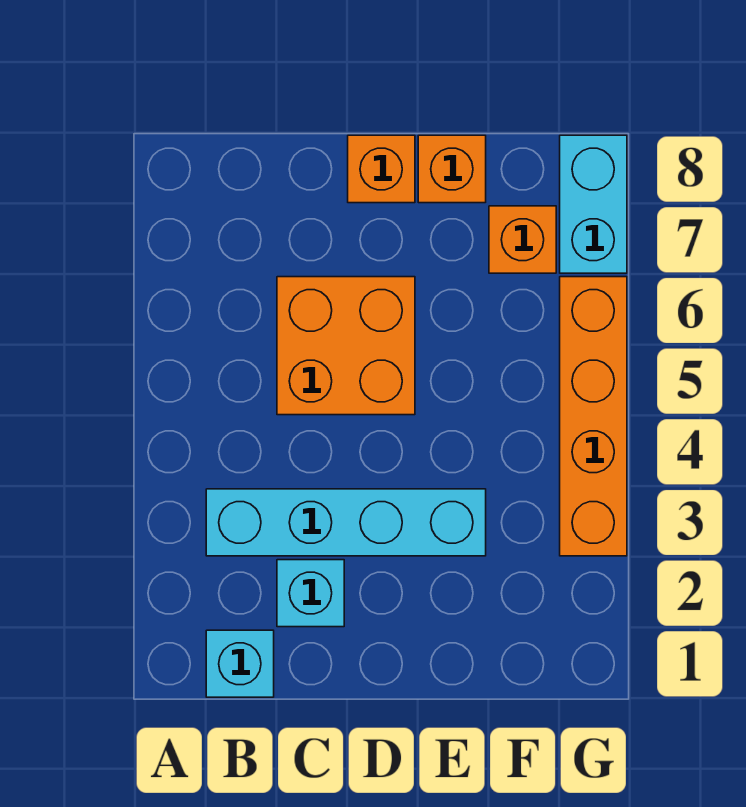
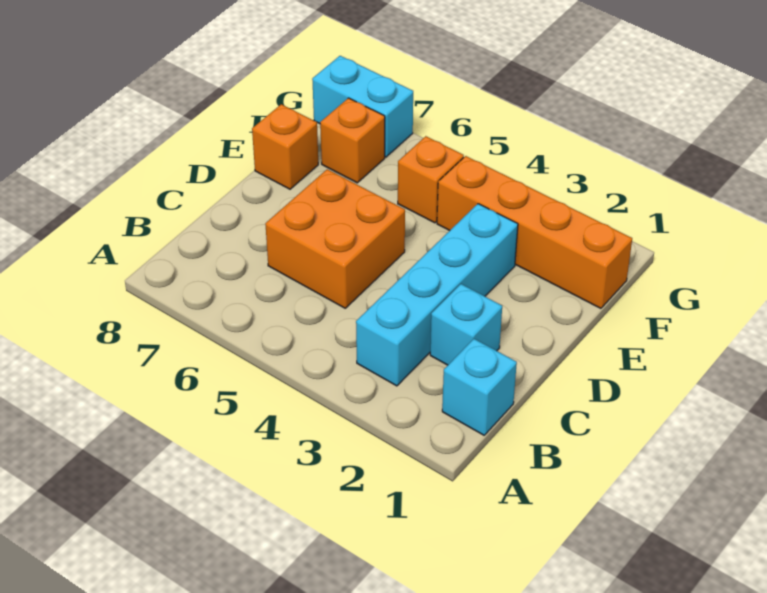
orange brick D8 level 1 -> orange brick F5 level 1
orange brick G3:G6 level 1 -> orange brick F1:F4 level 1

